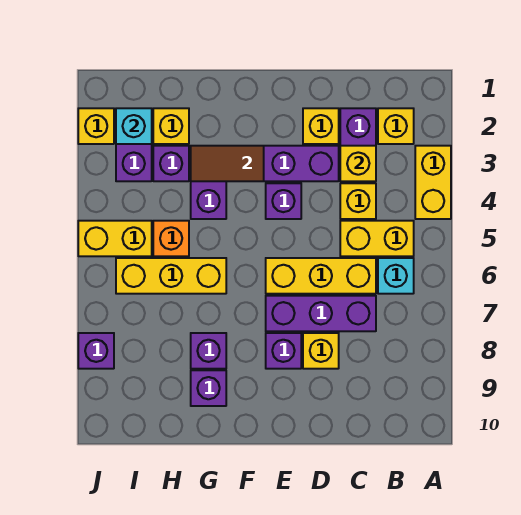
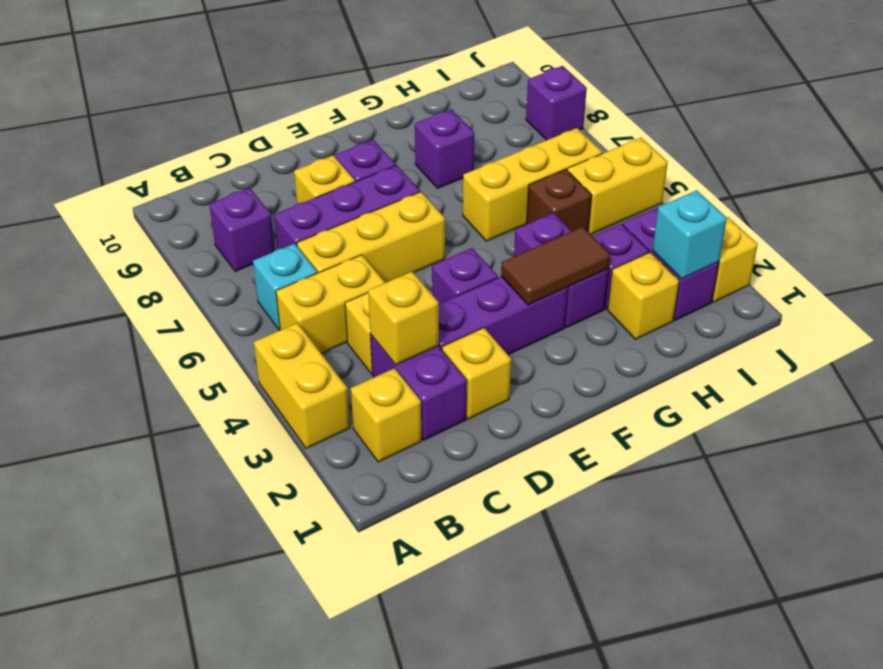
purple brick G9 level 1 -> purple brick B8 level 1
orange brick H5 level 1 -> brown brick H5 level 1

